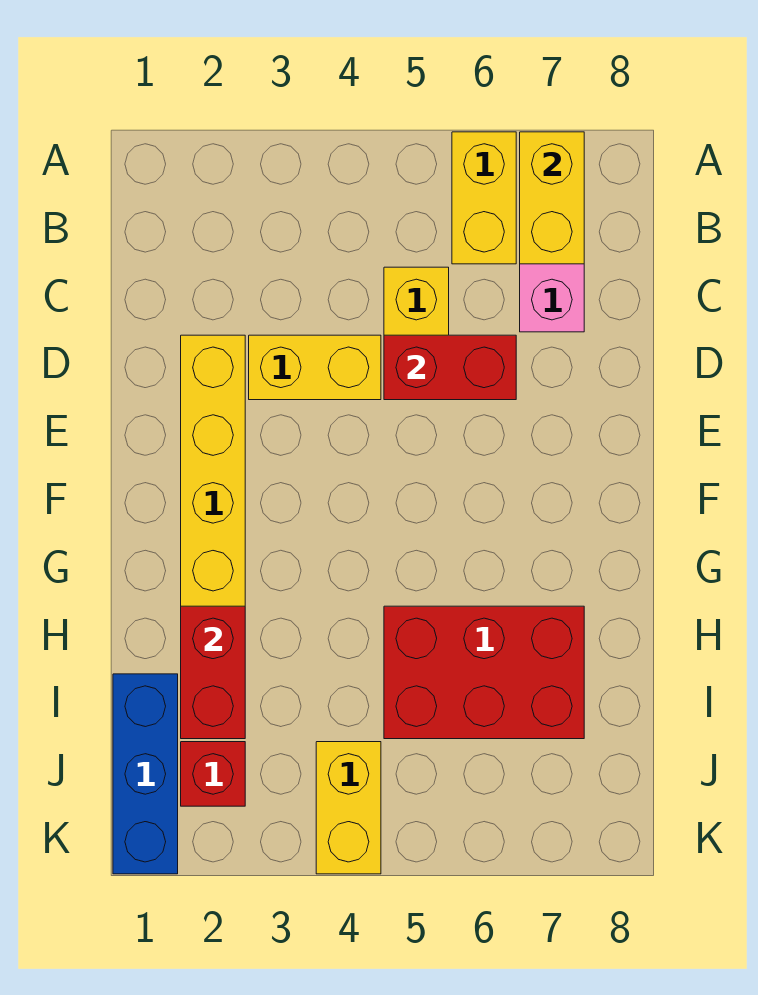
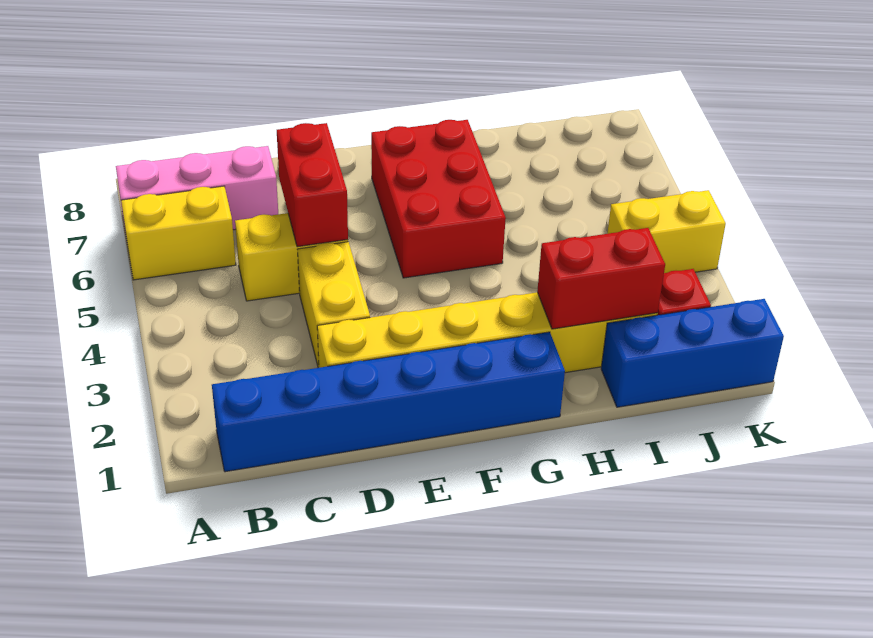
yellow brick A7:B7 level 2 -> none
none -> blue brick B1:G1 level 1
red brick H5:I7 level 1 -> red brick F5:G7 level 1

